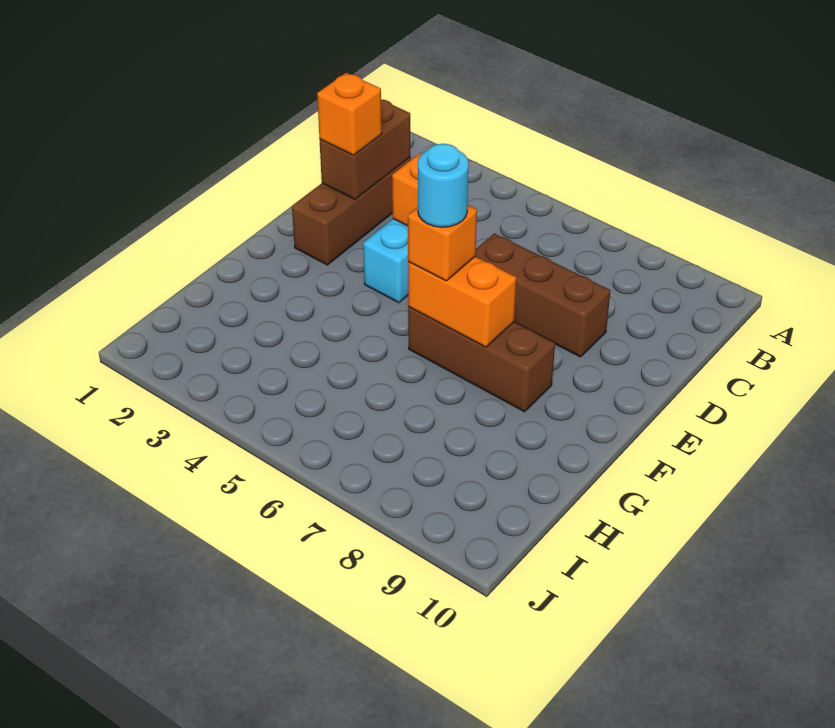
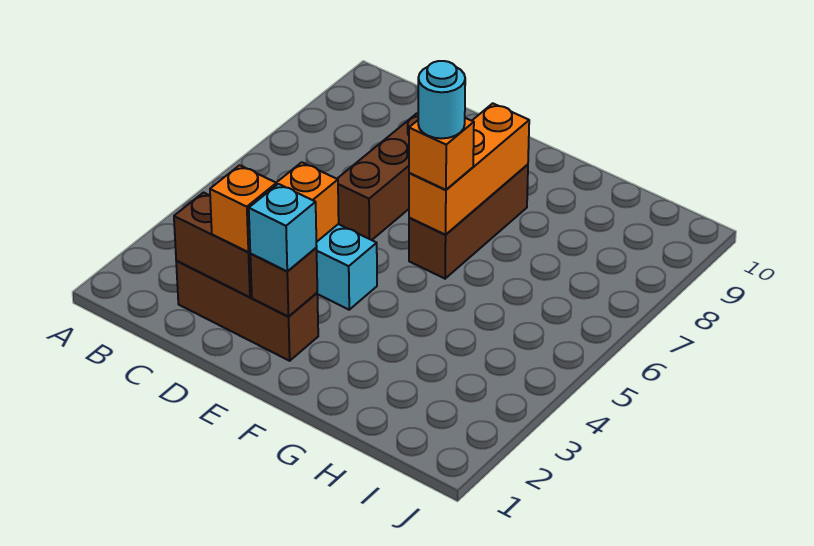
none -> brown brick E2 level 2
none -> cyan brick E2 level 3
orange brick F6:F7 level 2 -> orange brick F6:F8 level 2

